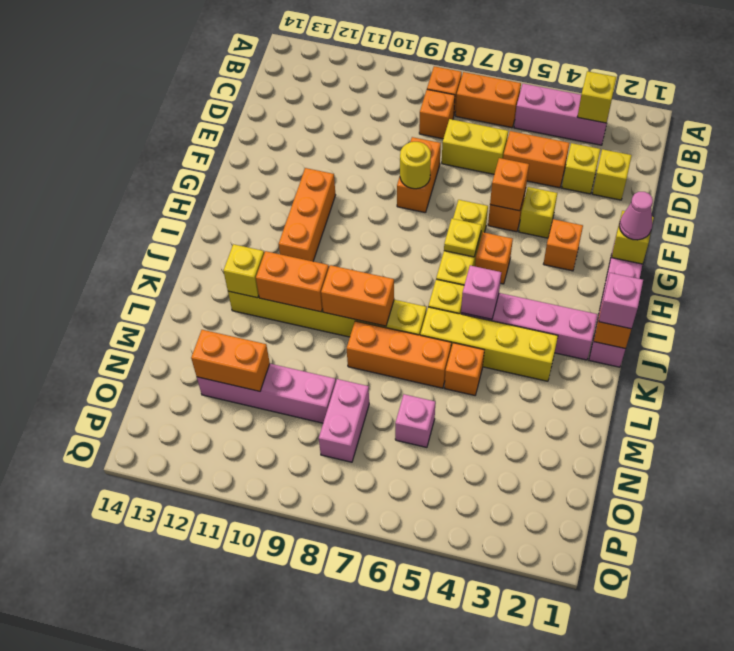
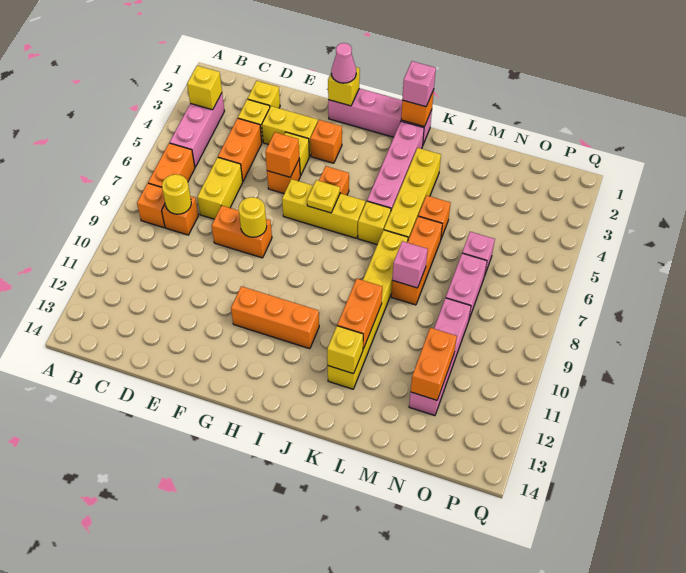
none -> yellow round brick C8 level 2
none -> yellow brick E3:F3 level 1
pink brick J5 level 2 -> pink brick L8 level 2
orange brick K8:K9 level 2 -> none
pink brick N8:O8 level 1 -> pink brick N7:N8 level 1

